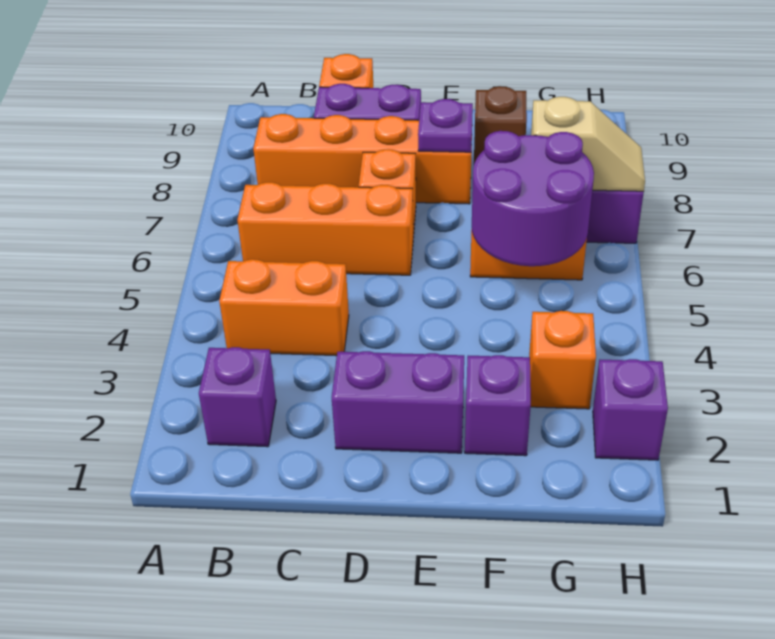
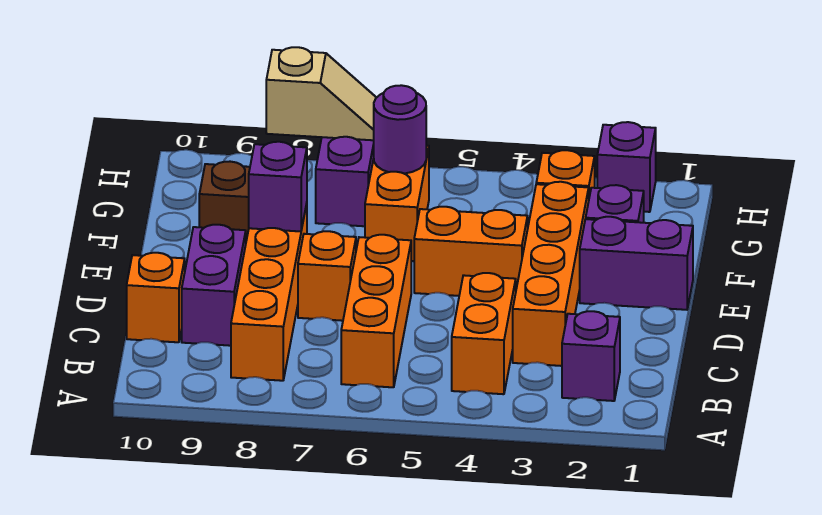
none -> orange brick C3:F3 level 1
purple brick D2:E2 level 1 -> purple brick E1:E2 level 1
none -> orange brick E4:E5 level 1
purple plate E8 level 2 -> purple brick E8 level 2
purple round brick F5:G6 level 2 -> purple round brick G6 level 2
tan slope G7:H7 level 2 top G -> tan slope H7:H8 level 2 top 8

